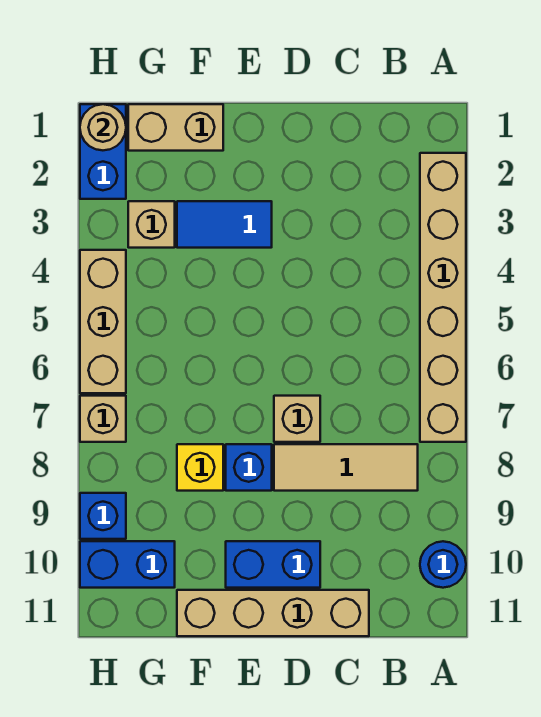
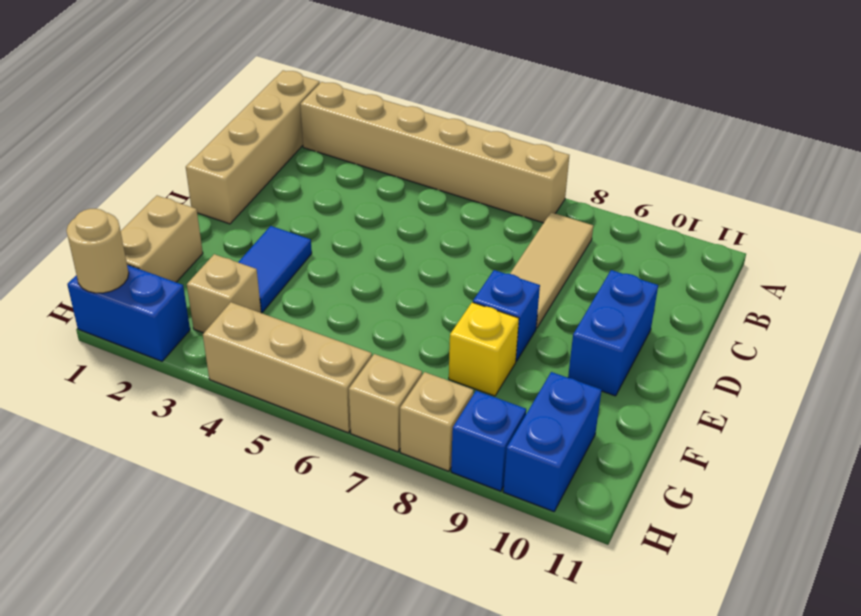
blue round brick A10 level 1 -> none
tan brick C11:F11 level 1 -> tan brick A1:D1 level 1
tan brick D7 level 1 -> tan brick H8 level 1

